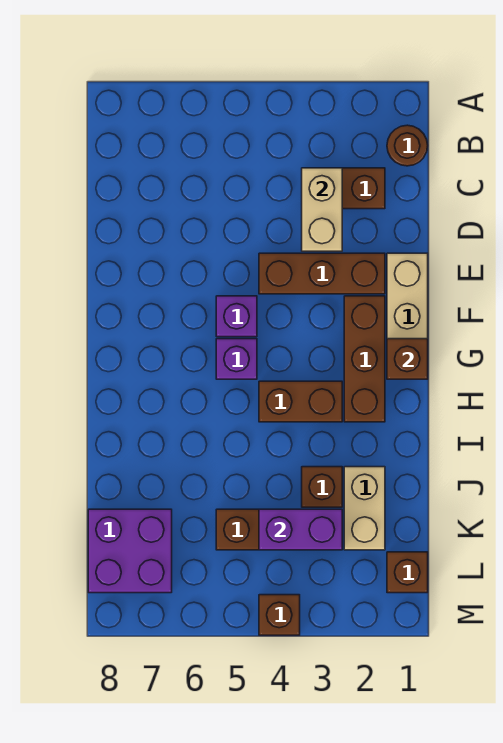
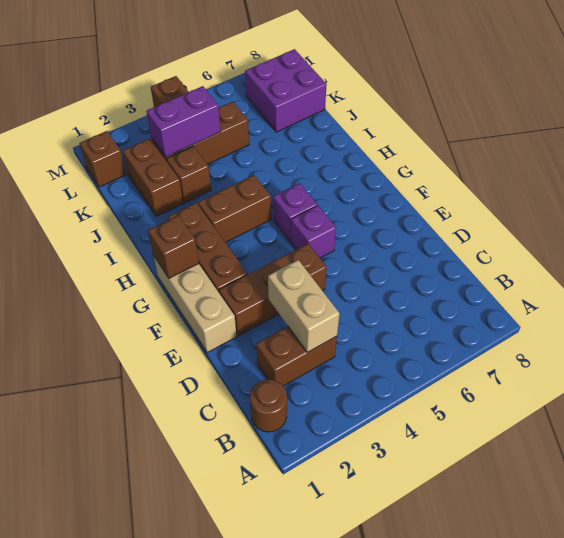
tan brick J2:K2 level 1 -> brown brick J2:K2 level 1

